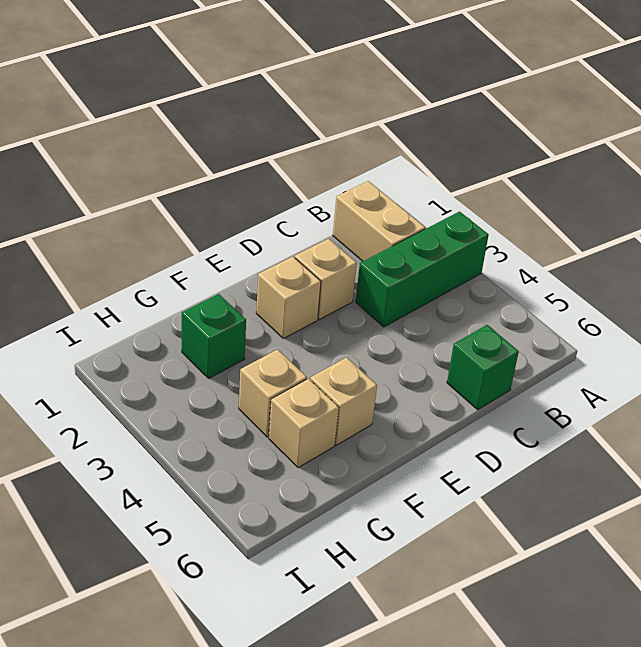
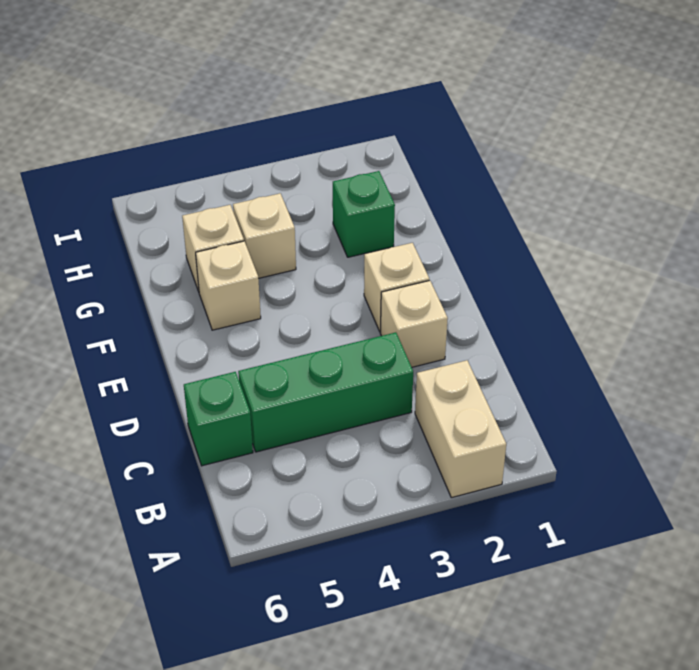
green brick A3:C3 level 1 -> green brick C3:C5 level 1
tan brick B1:B2 level 1 -> tan brick A2:B2 level 1

